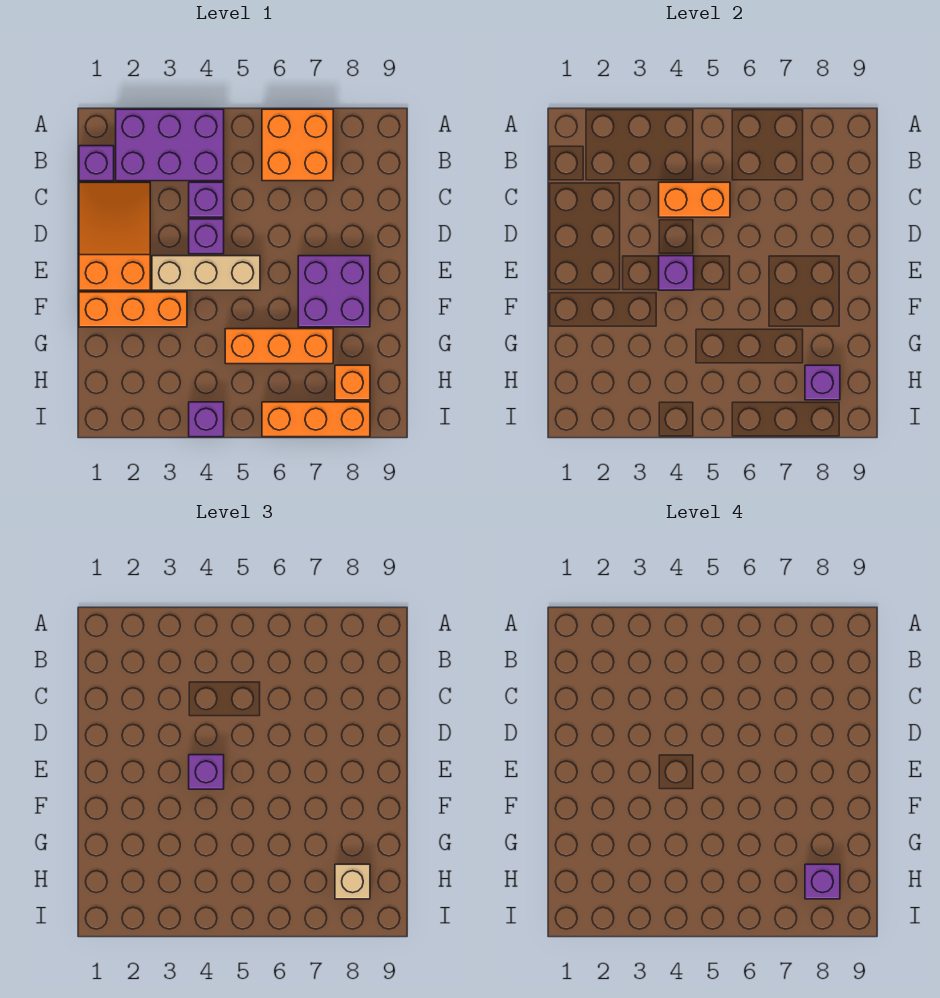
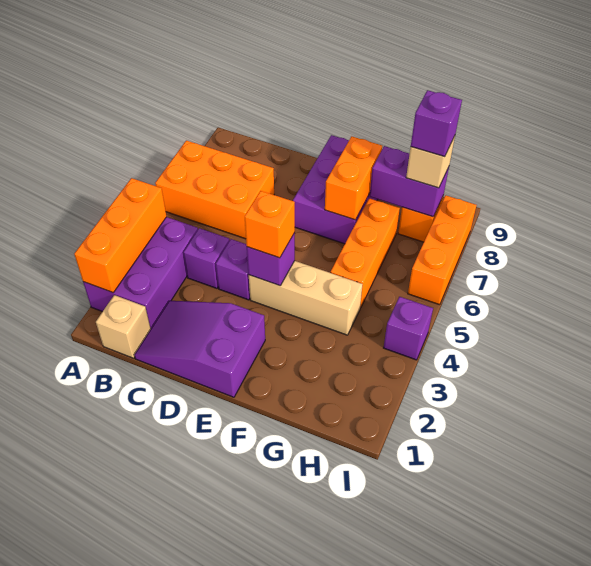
orange brick A6:B7 level 1 -> orange brick A6:C7 level 1
purple brick B1 level 1 -> tan brick B1 level 1
orange slope C1:E2 level 1 top E -> purple slope C1:E2 level 1 top E
orange brick C4:C5 level 2 -> orange brick F7:F8 level 2
tan brick E3:E5 level 1 -> tan brick E4:G4 level 1
purple brick E4 level 3 -> orange brick E4 level 3
purple brick E7:F8 level 1 -> purple brick E7:F9 level 1
orange brick F1:F3 level 1 -> orange brick A2:A4 level 2
purple brick H8 level 2 -> purple brick G8:H8 level 2

